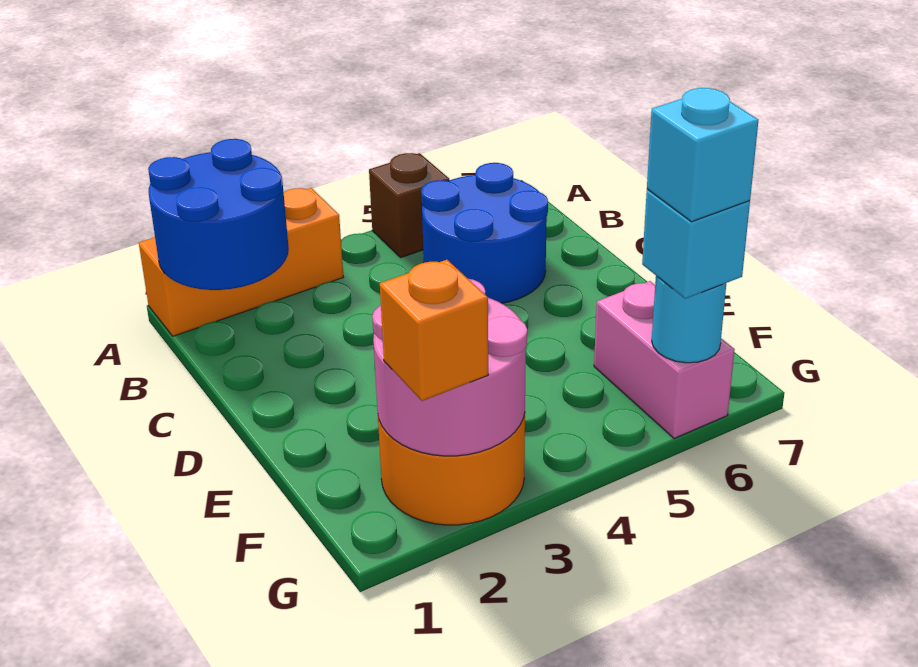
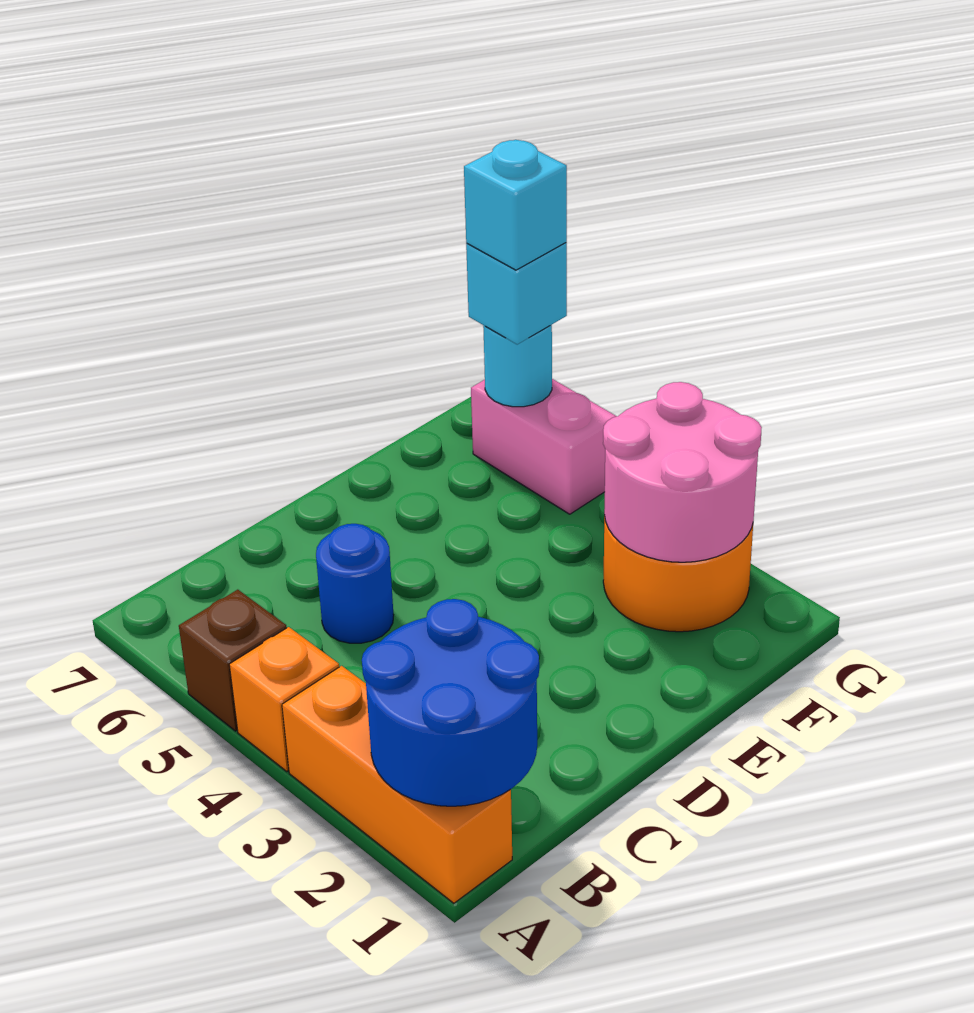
blue round brick B5:C6 level 1 -> blue round brick C5 level 1
pink brick F6:G6 level 1 -> pink brick G5:G6 level 1
orange brick G2 level 3 -> orange brick A4 level 1

